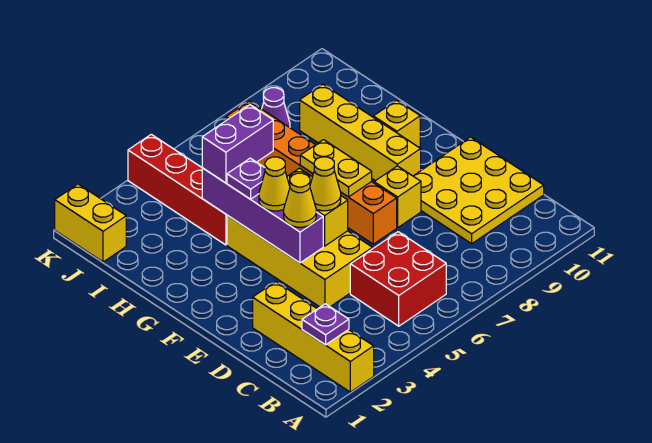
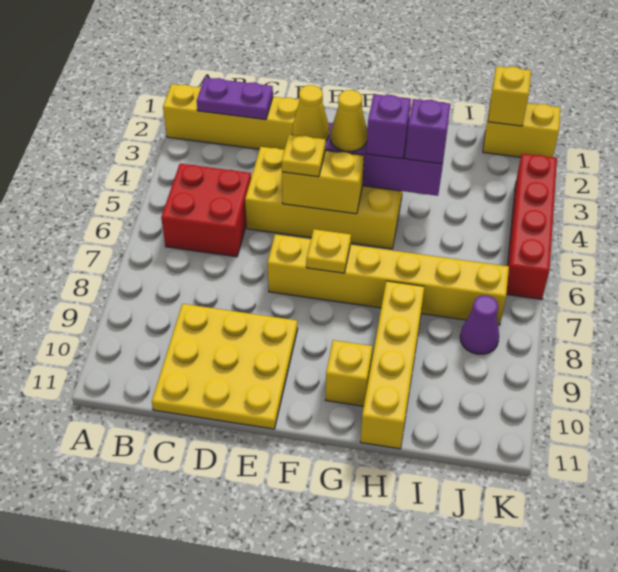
purple plate B2 level 2 -> purple plate B2:C2 level 2
yellow cone E5 level 3 -> yellow plate E5 level 3
orange brick E7:J7 level 1 -> yellow brick E7:J7 level 1
yellow brick E8 level 1 -> yellow brick J1 level 2
yellow plate F7:G7 level 2 -> yellow plate F7 level 2
yellow brick F9:I9 level 1 -> yellow brick H8:H11 level 1
purple plate G4 level 3 -> purple brick G4 level 3
red brick H4:K4 level 1 -> red brick K3:K6 level 1
purple brick H4:H5 level 3 -> purple brick H4 level 3

